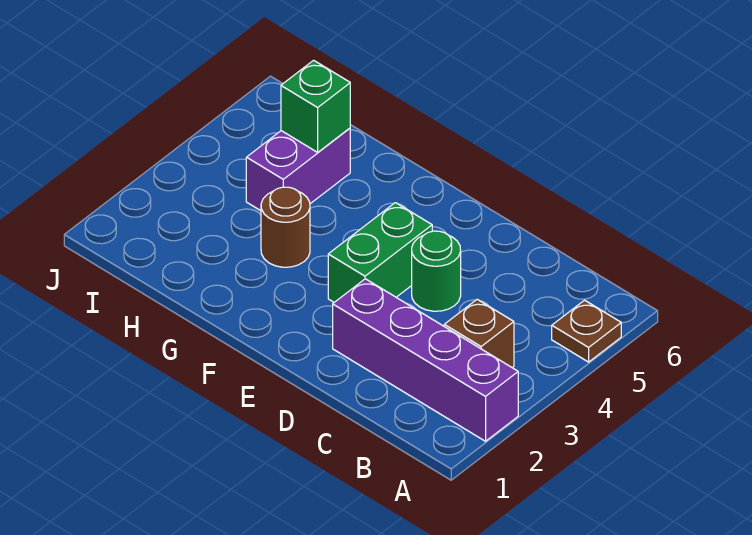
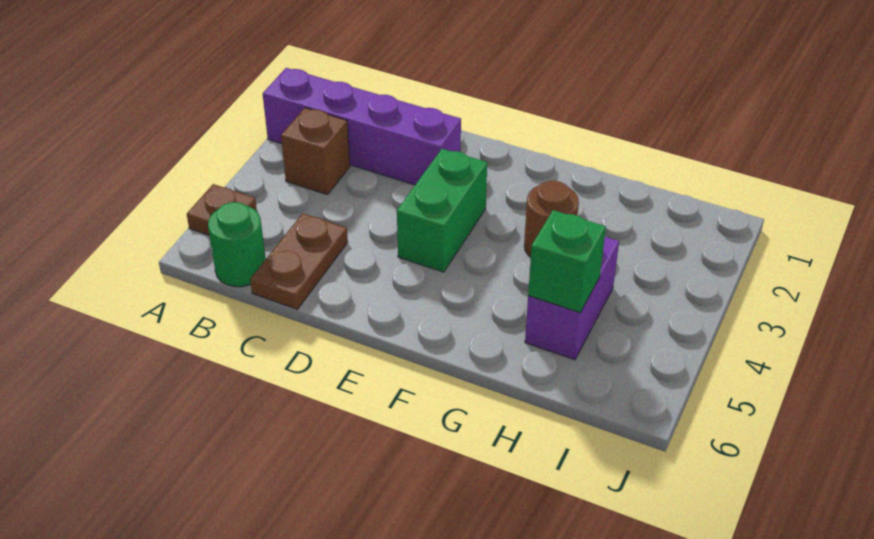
none -> brown plate C5:C6 level 1
green round brick D4 level 1 -> green round brick B6 level 1

